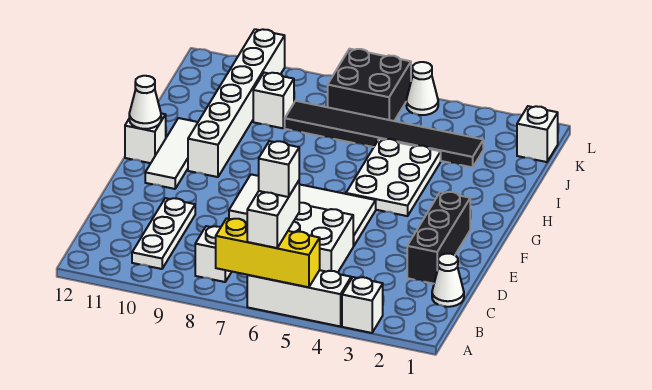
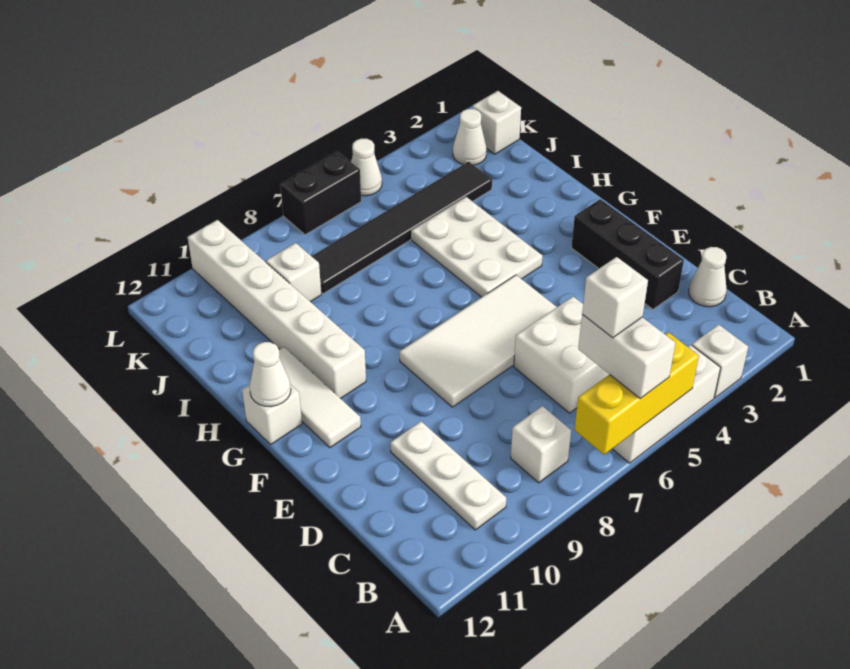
none -> white cone K2 level 1
black brick K6:L7 level 1 -> black brick L6:L7 level 1

